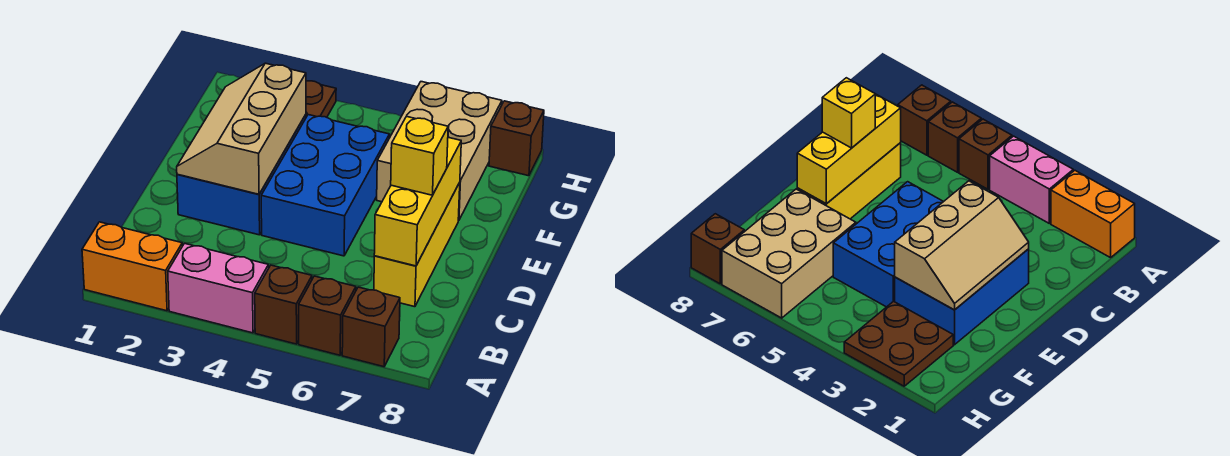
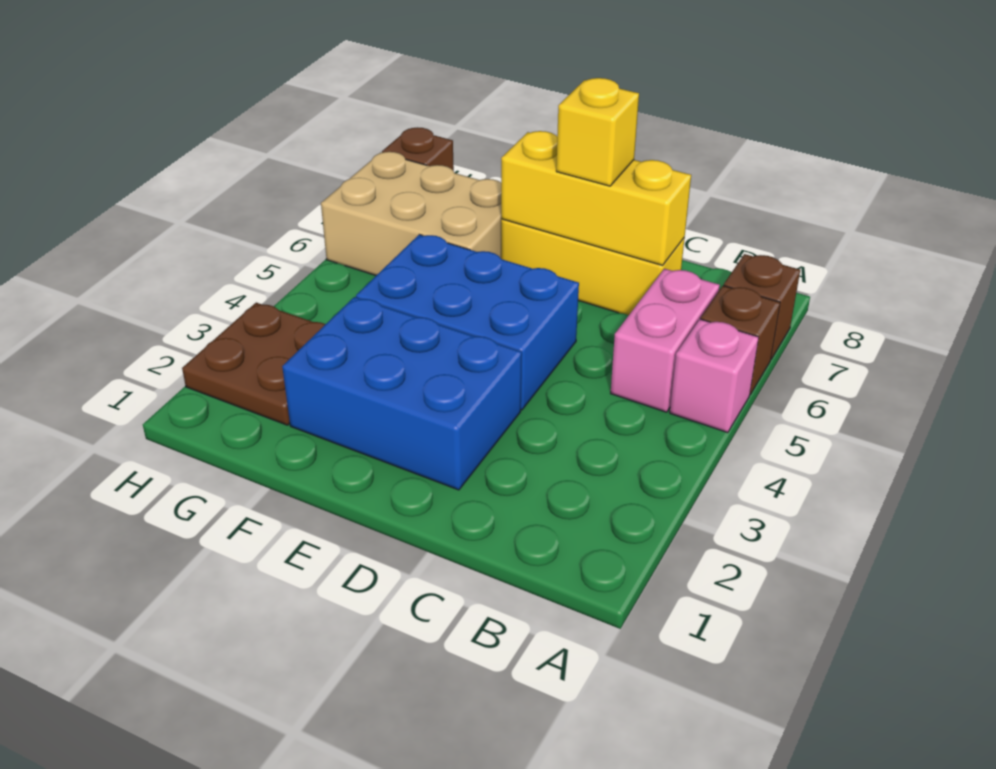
orange brick A1:A2 level 1 -> none
pink brick A3:A4 level 1 -> pink brick B5:B6 level 1
brown brick A5 level 1 -> pink brick A5 level 1
tan slope D2:F3 level 2 top 3 -> none

